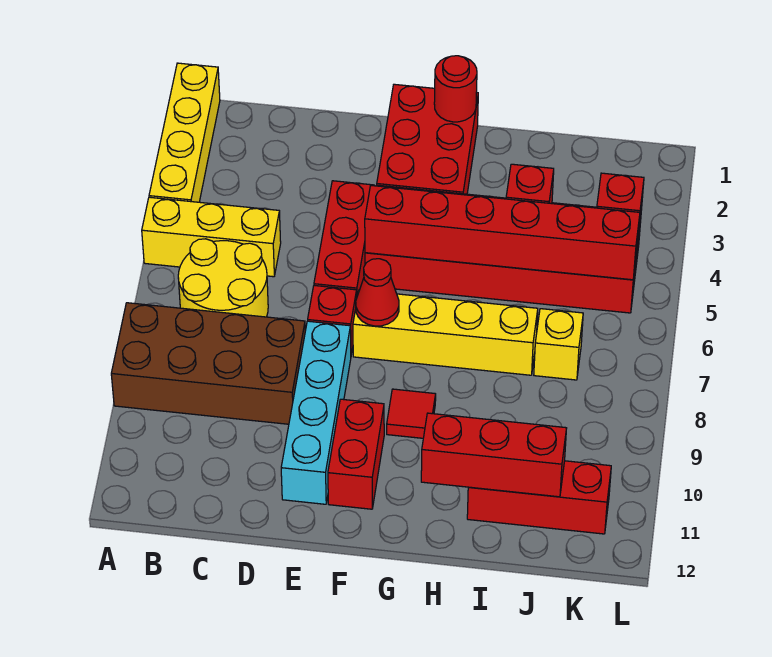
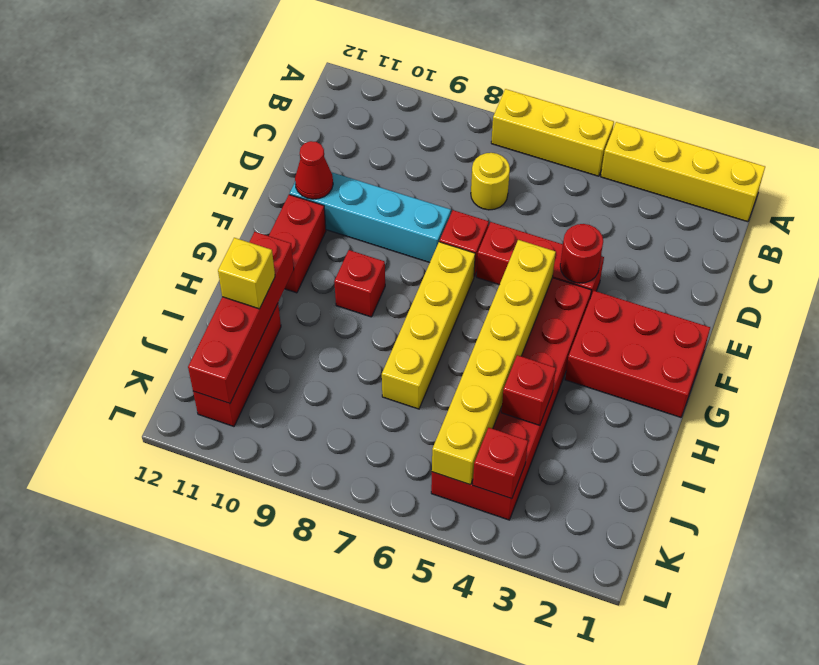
yellow brick A5:C5 level 1 -> yellow brick A5:A7 level 1
brown brick A8:D9 level 1 -> none
yellow round brick B6:C7 level 1 -> yellow round brick C7 level 1
red brick F5:K5 level 2 -> yellow brick F5:K5 level 2
red cone F7 level 2 -> red cone E11 level 2
red brick F10:F11 level 1 -> red brick F11:G11 level 1
red round brick G1 level 2 -> red round brick E4 level 2
red tile G9 level 1 -> red brick G9 level 1
red brick H11:J11 level 2 -> red brick H11:K11 level 2
yellow brick J7 level 1 -> yellow brick I11 level 3

